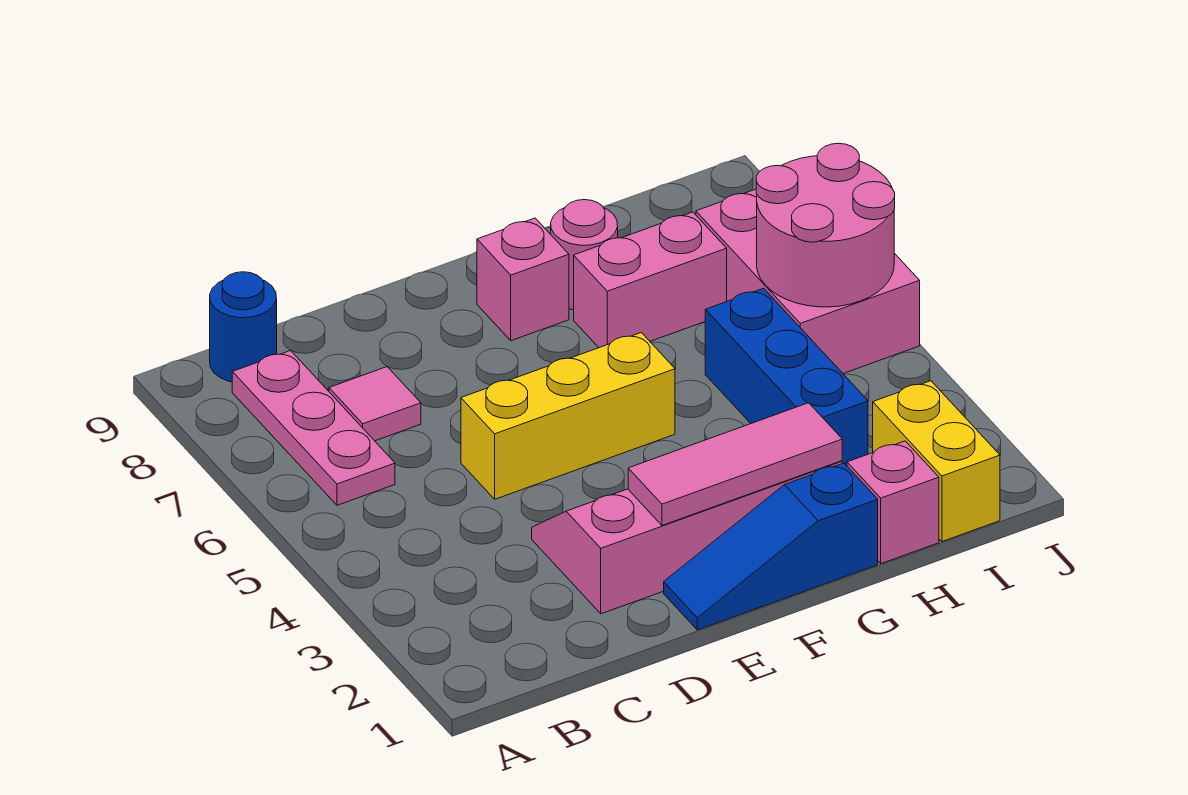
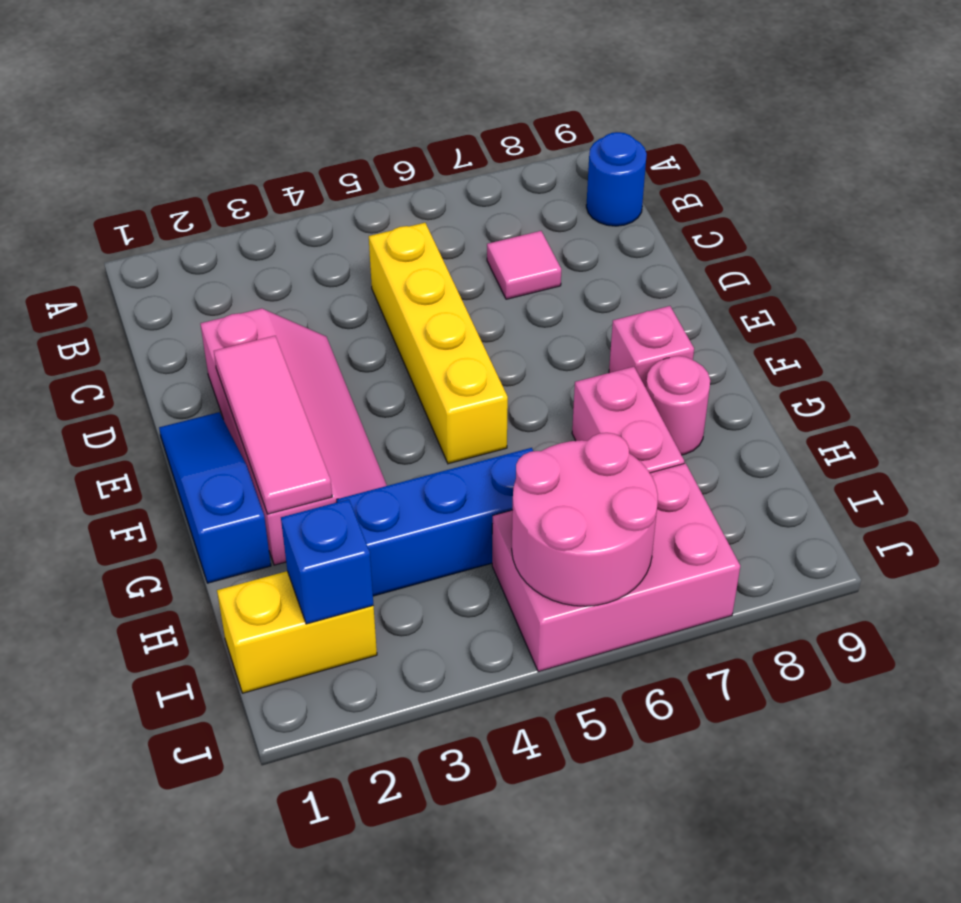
pink plate B6:B8 level 1 -> none
yellow brick D5:F5 level 1 -> yellow brick C5:F5 level 1
pink brick H1 level 1 -> none
none -> blue brick I2 level 2

